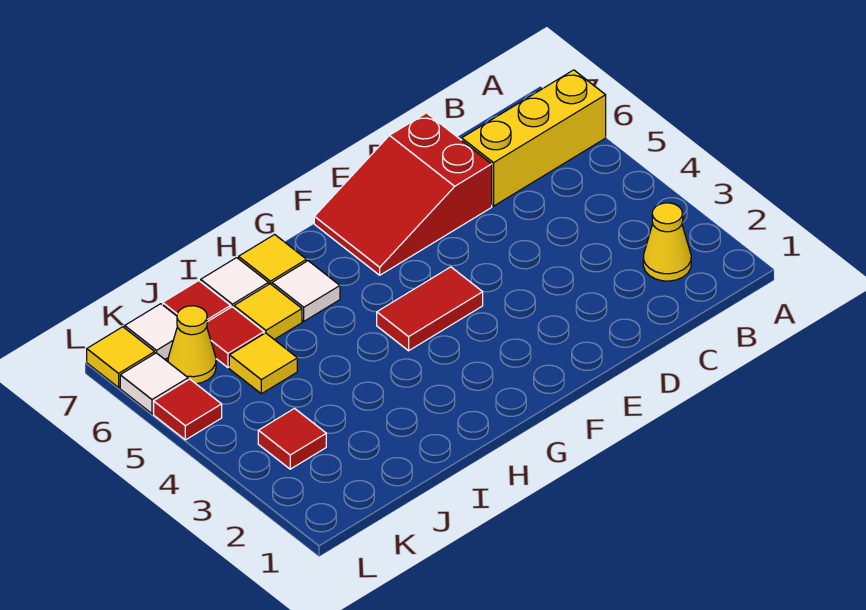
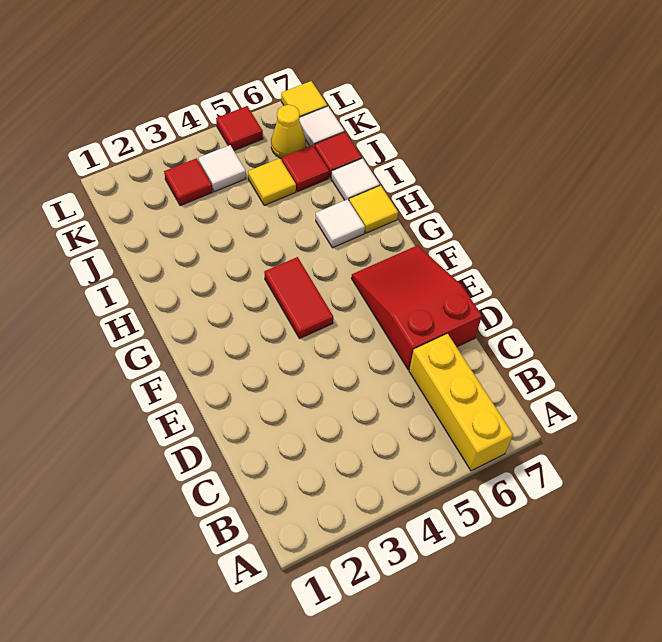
yellow cone B2 level 1 -> none
yellow tile I6 level 1 -> none
white tile L6 level 1 -> white tile K4 level 1

